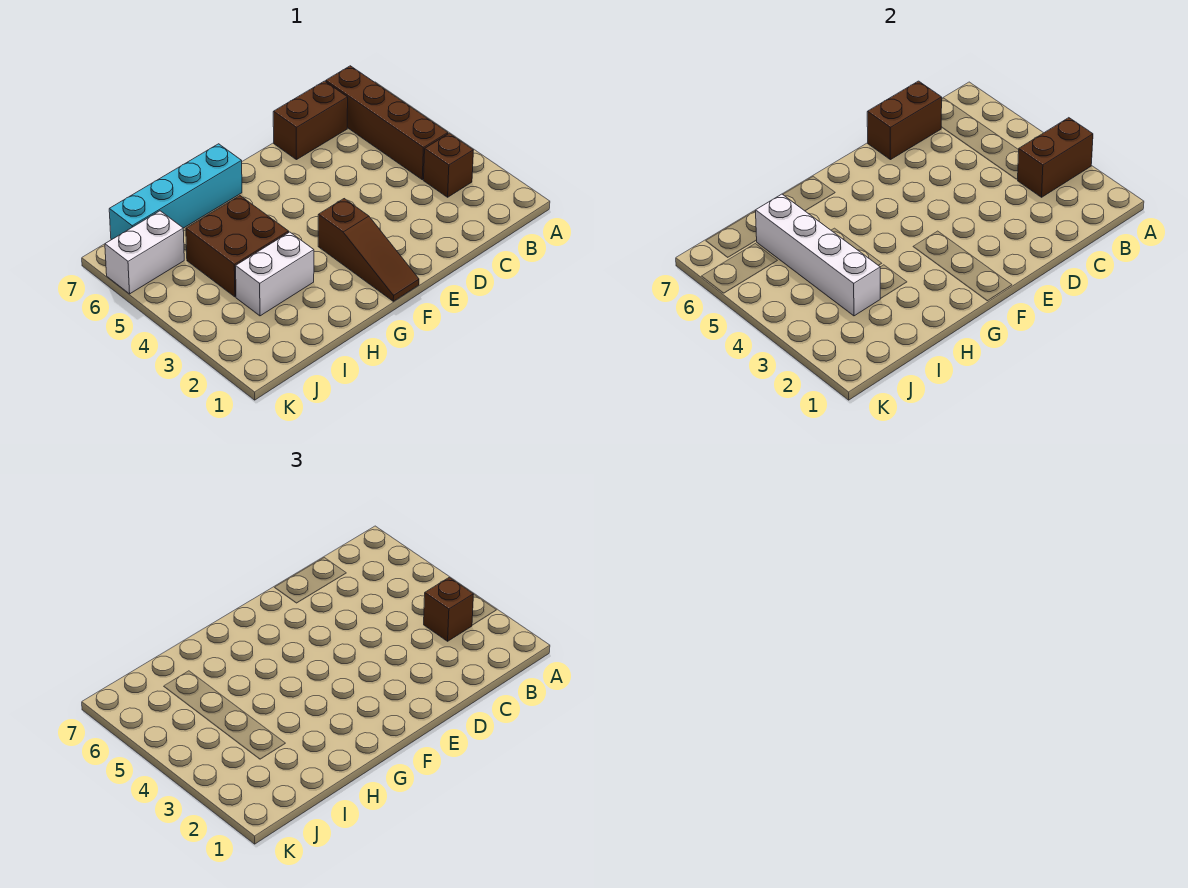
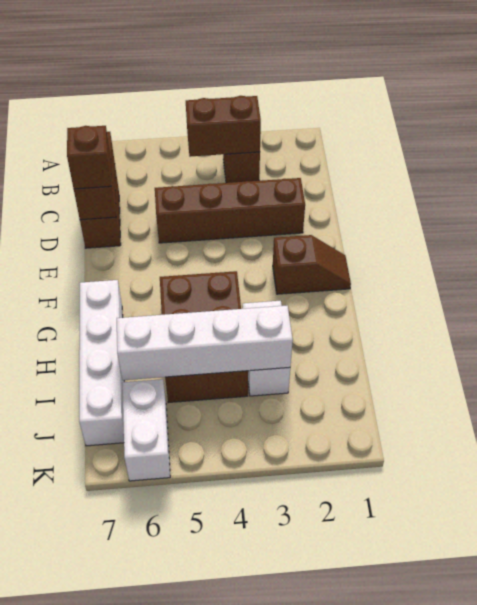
brown brick A3:B3 level 2 -> brown brick B3:B4 level 2
brown brick B3 level 3 -> brown brick D7 level 3
brown brick B4:B7 level 1 -> brown brick D2:D5 level 1
brown slope F1:F3 level 1 top 3 -> brown slope F1:F2 level 1 top 2
cyan brick G7:J7 level 1 -> white brick G7:J7 level 1
brown brick H4:I5 level 1 -> brown brick G4:I5 level 1

